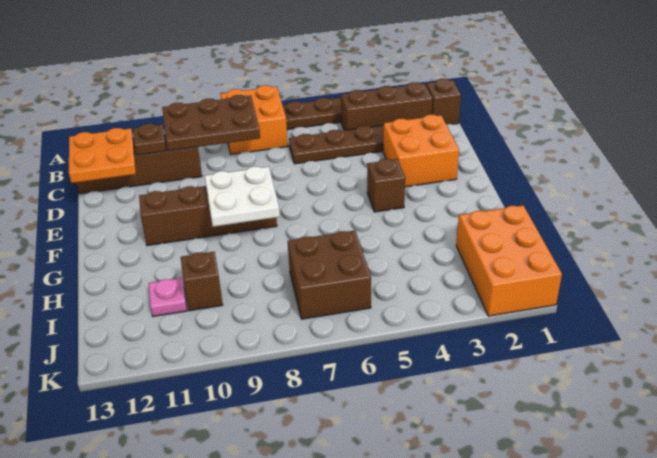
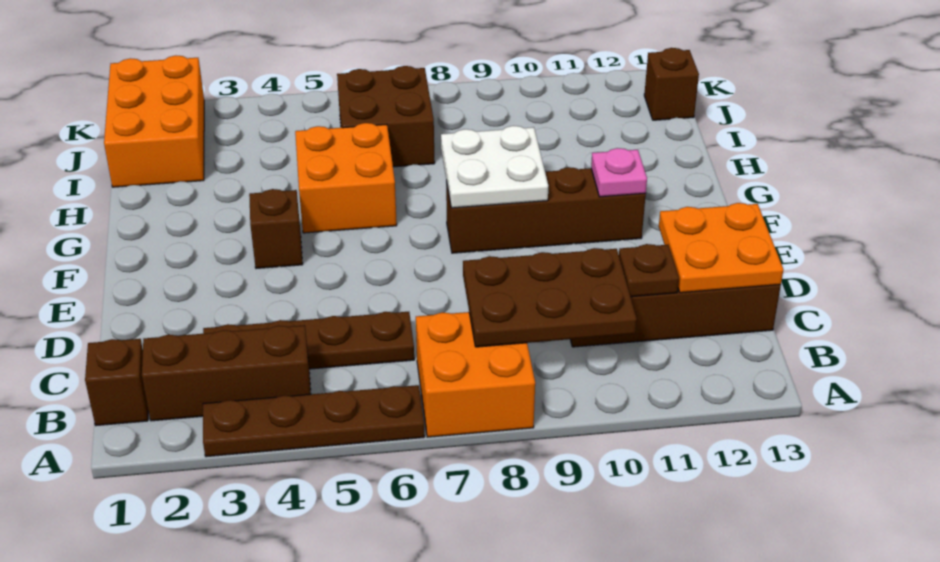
orange brick D2:E3 level 1 -> orange brick G5:H6 level 1
brown brick I10 level 1 -> brown brick J13 level 1
pink plate I11 level 1 -> pink plate F11 level 2

